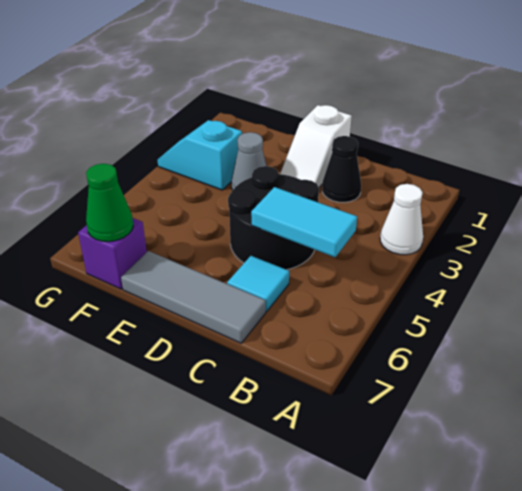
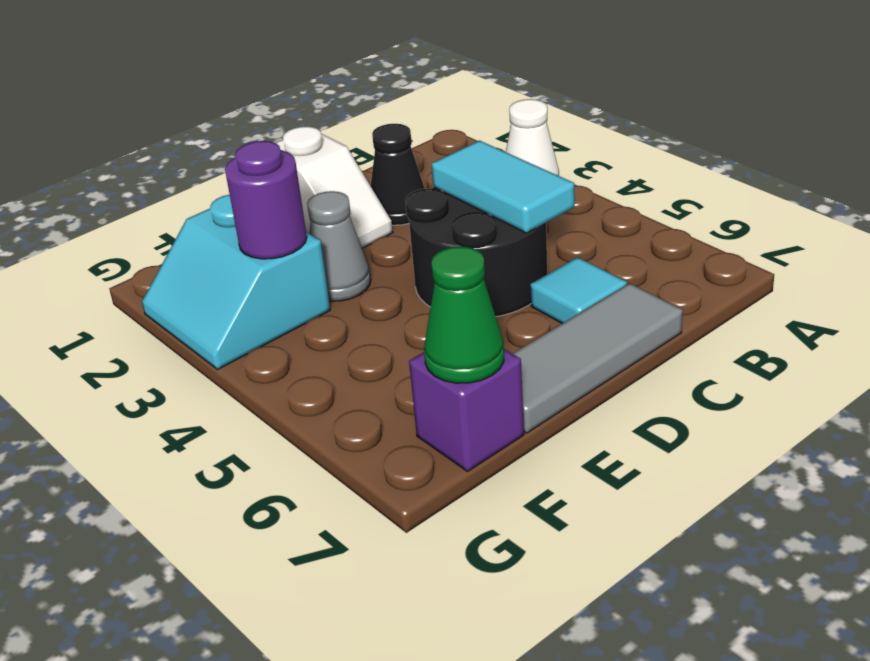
cyan tile B5:C5 level 2 -> cyan tile C4:C5 level 2
cyan slope F3:G3 level 1 top F -> cyan slope F2:G3 level 1 top F
none -> purple round brick F3 level 2

